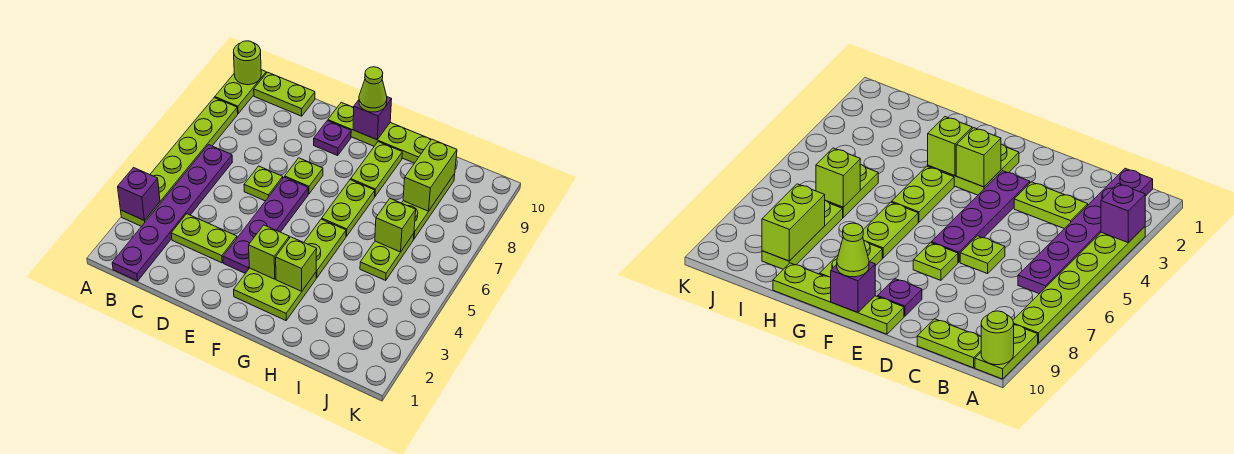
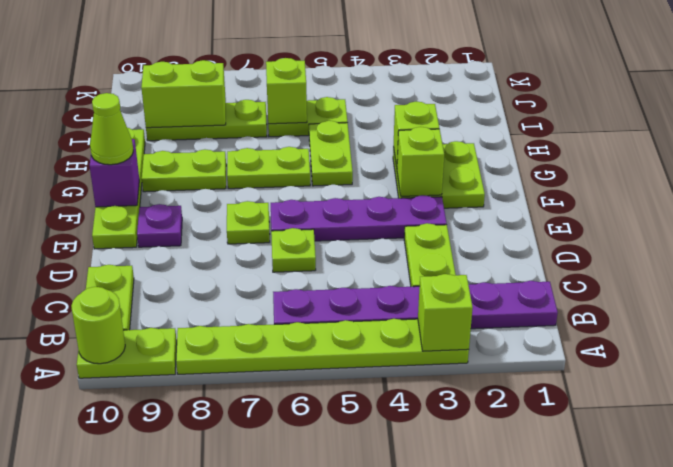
purple brick A3 level 2 -> lime brick A3 level 2
lime plate G4:G5 level 1 -> lime plate G5:H5 level 1

